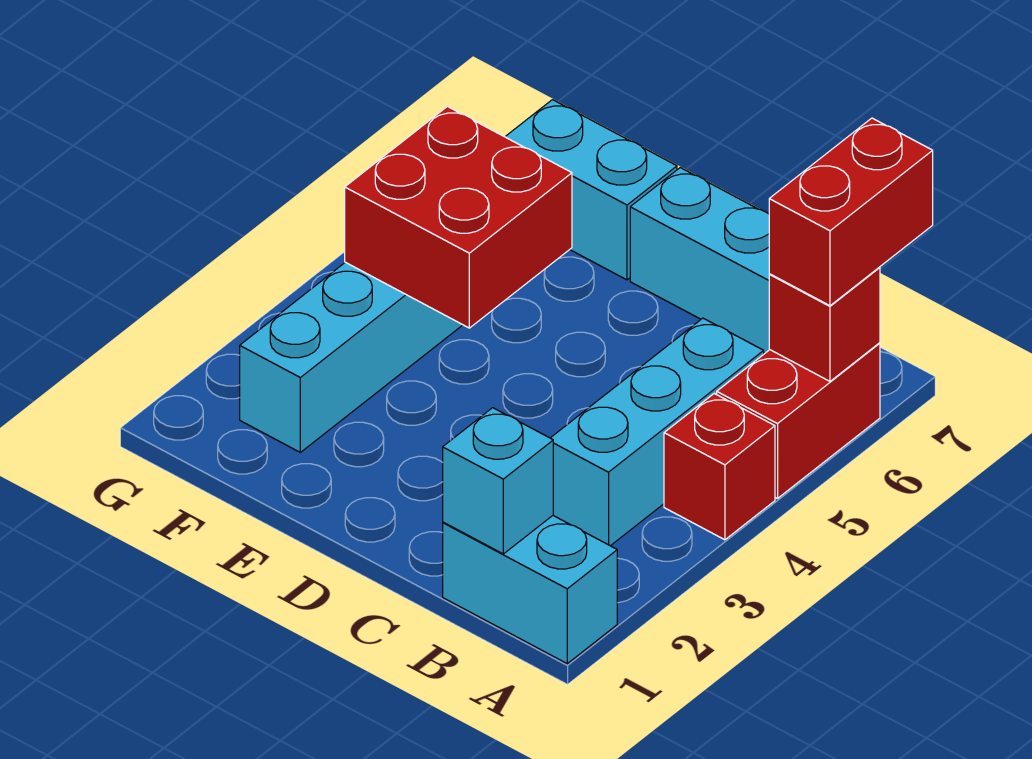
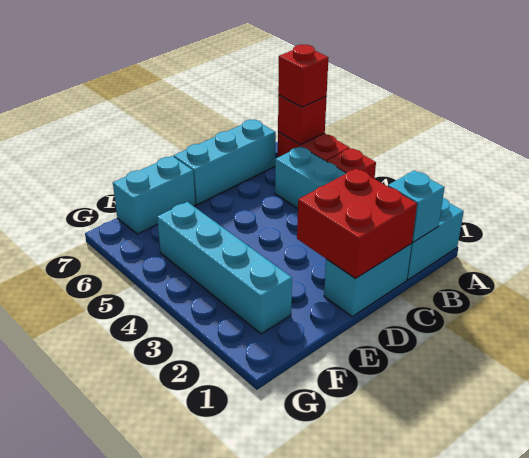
red brick A6:A7 level 3 -> red brick A6 level 3
none -> cyan brick C1:D1 level 1
red brick E4:F5 level 2 -> red brick C1:D2 level 2

